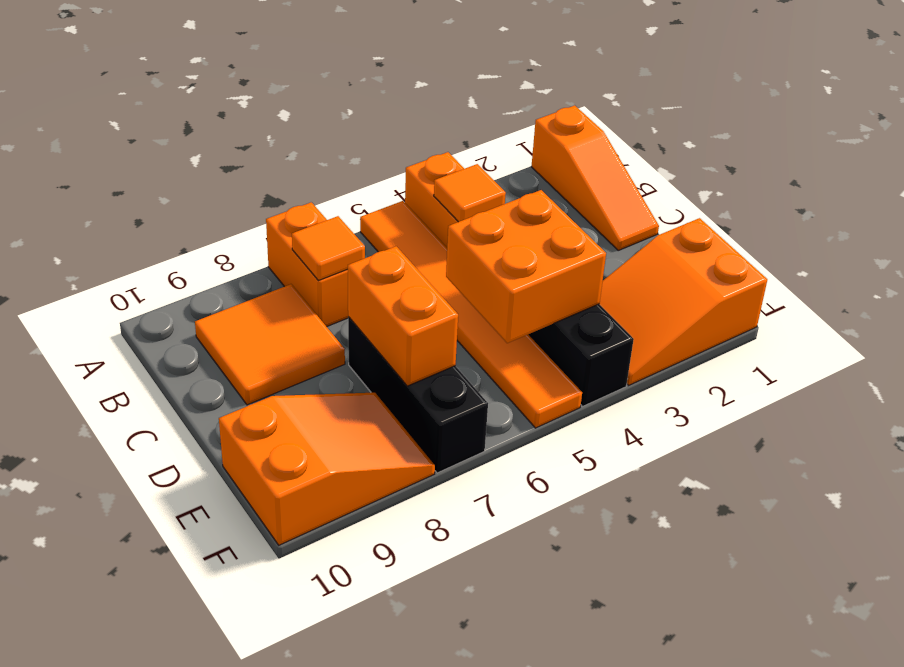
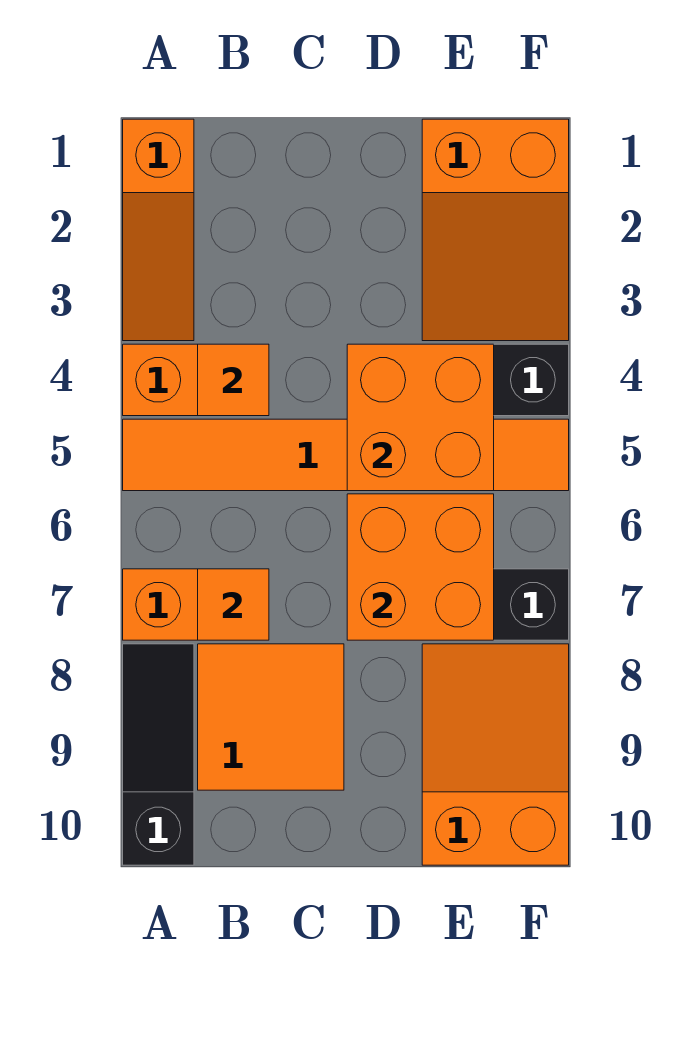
orange slope A1:C1 level 1 top A -> orange slope A1:A3 level 1 top 1
none -> black slope A8:A10 level 1 top 10
orange brick D7:E7 level 2 -> orange brick D6:E7 level 2

